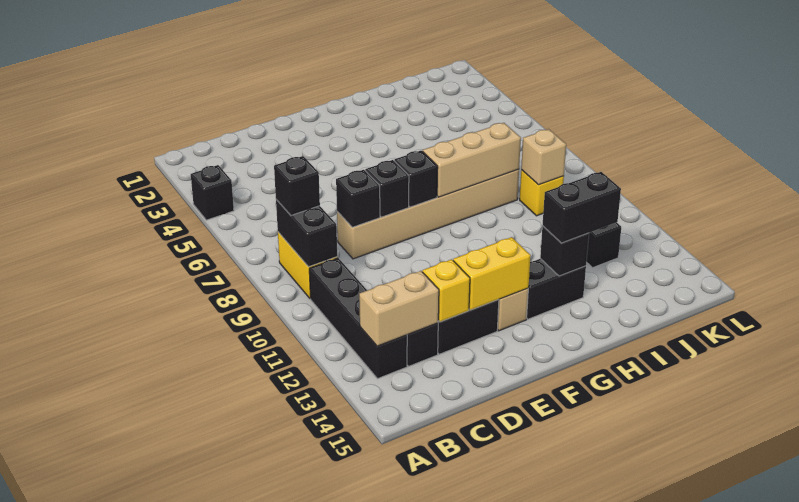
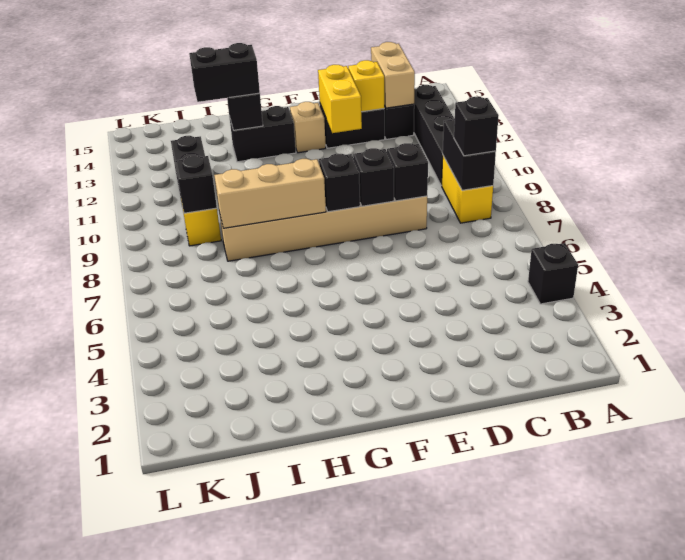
tan brick B13:C13 level 2 -> tan brick C13:C14 level 2
yellow brick E13:F13 level 2 -> yellow brick E12:E13 level 2
tan brick J9 level 2 -> black brick J9 level 2

